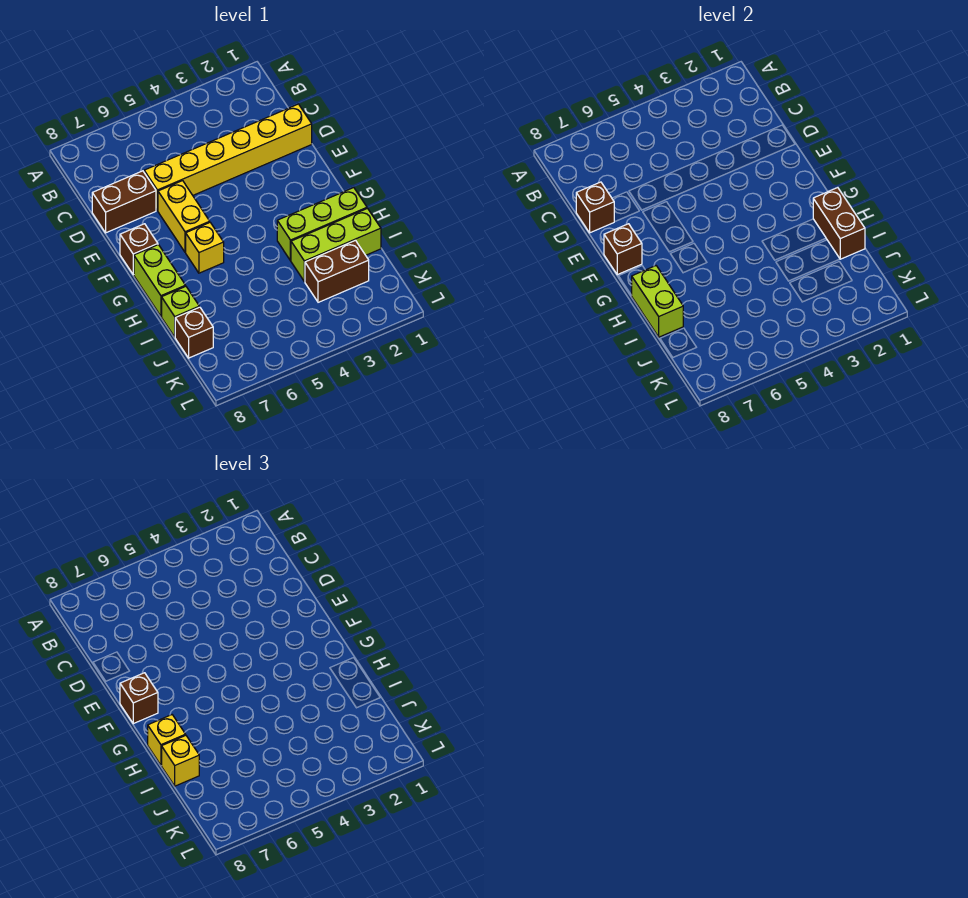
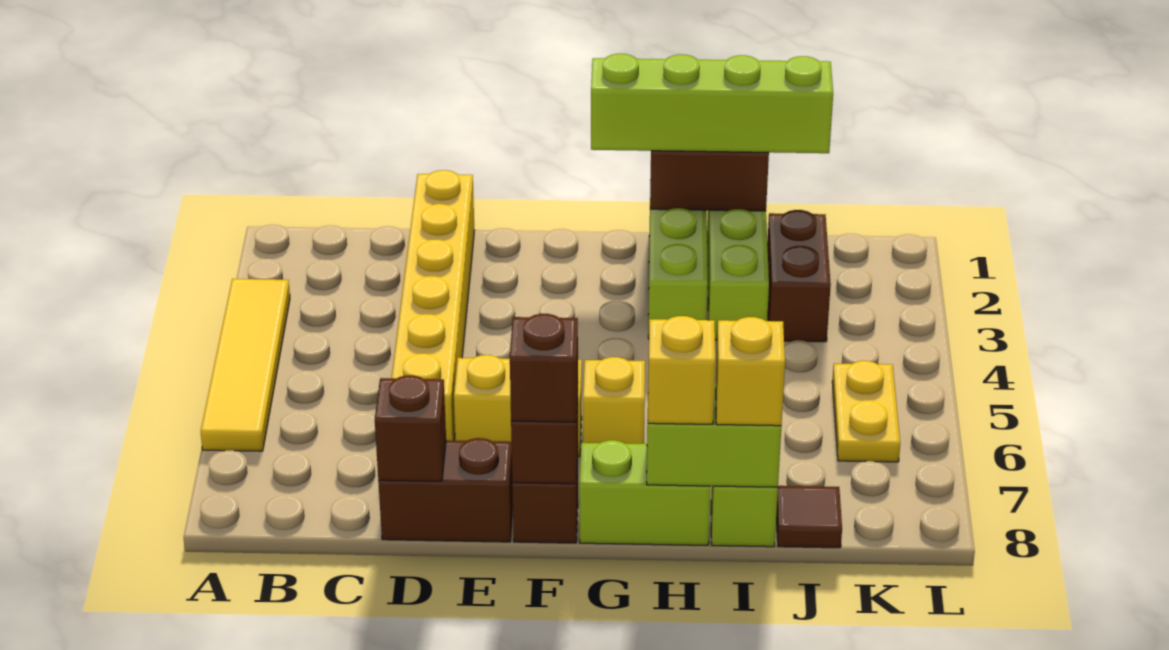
none -> yellow tile A3:A6 level 1
brown brick D7:D8 level 1 -> brown brick D8:E8 level 1
none -> lime brick G1:J1 level 3
brown brick J8 level 1 -> brown tile J8 level 1
none -> yellow plate K5:K6 level 1

